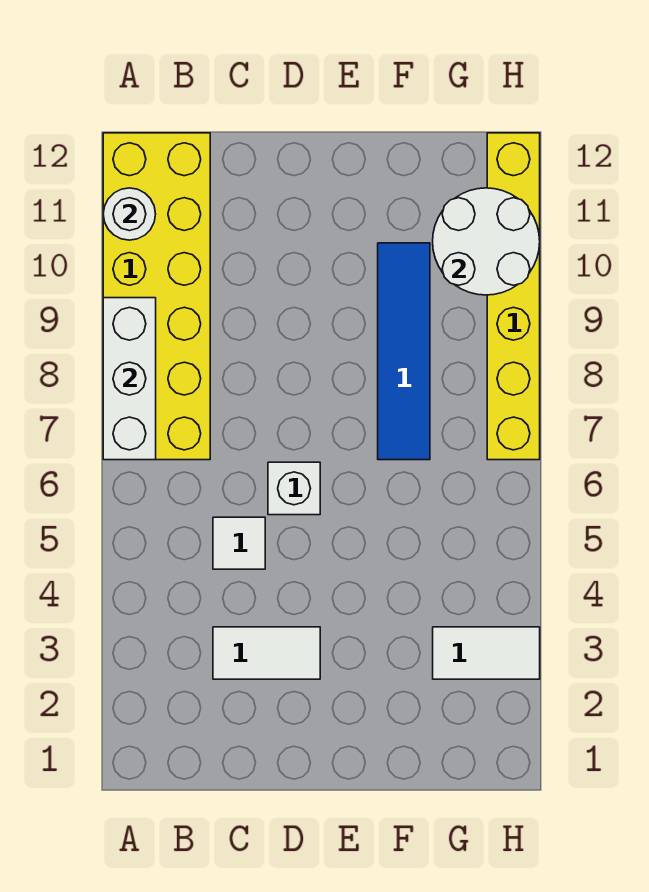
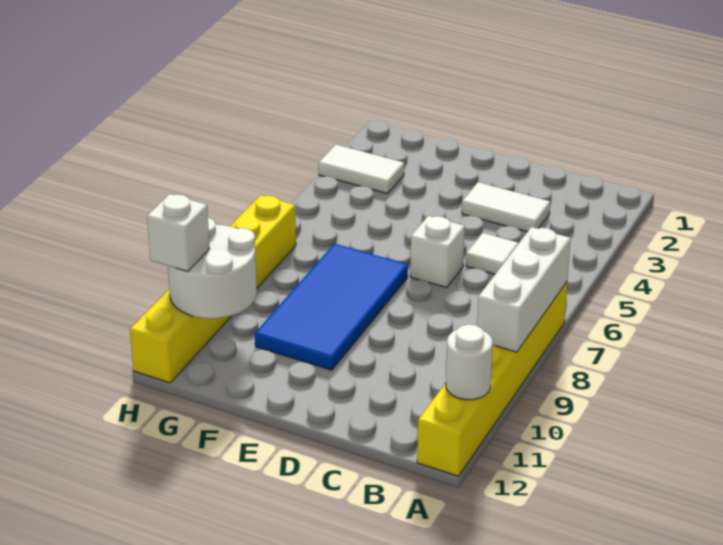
yellow brick A7:B12 level 1 -> yellow brick A7:A12 level 1
blue tile F7:F10 level 1 -> blue tile E7:F10 level 1
none -> white brick H11 level 3

